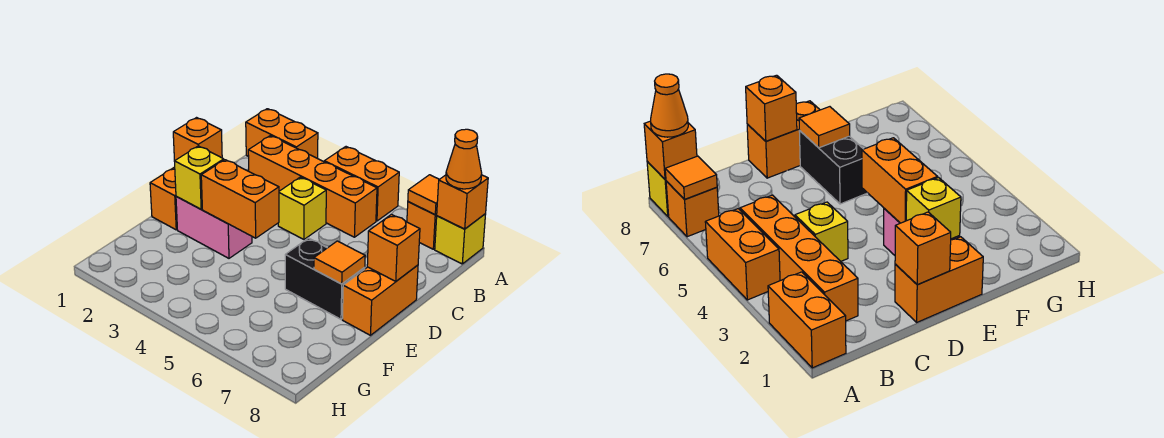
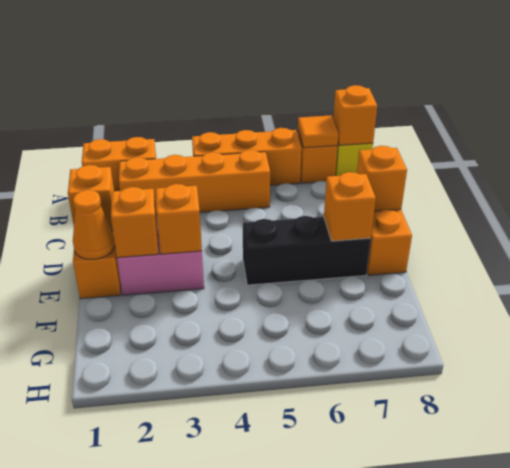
orange brick A4:A5 level 1 -> orange brick A4:A6 level 1
orange cone A8 level 3 -> orange cone E1 level 2
yellow brick C4 level 1 -> none
yellow brick E2 level 2 -> orange brick E2 level 2
orange brick E3:E4 level 2 -> orange brick E3 level 2
black brick E6:E7 level 1 -> black brick E5:E7 level 1
orange tile E7 level 2 -> orange brick E7 level 2

